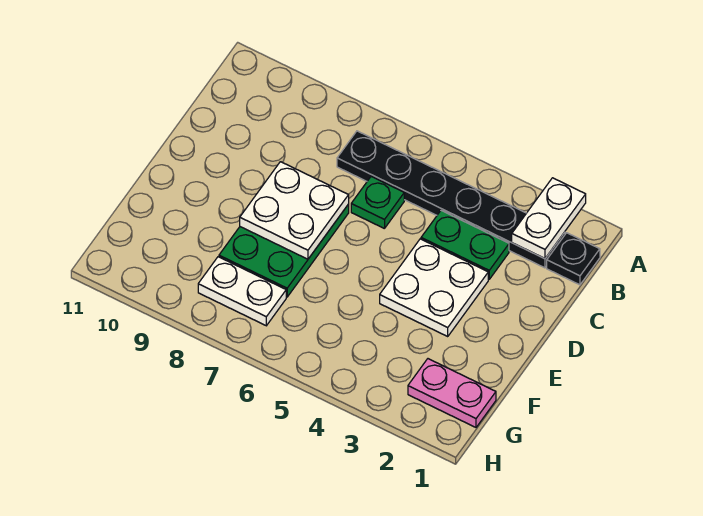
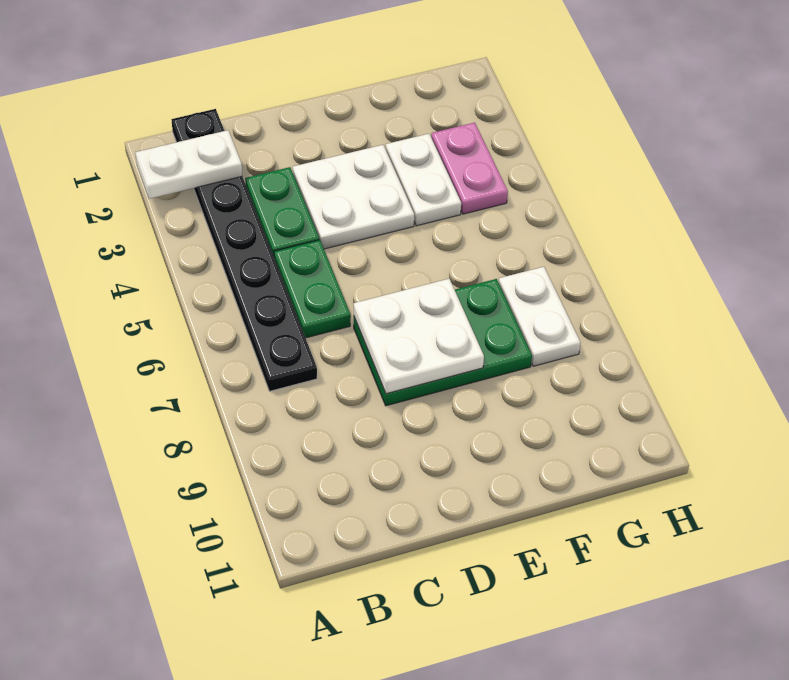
green plate C6 level 1 -> green plate C5:C6 level 1
none -> white plate F3:F4 level 1
pink plate G1:G2 level 1 -> pink plate G3:G4 level 1

